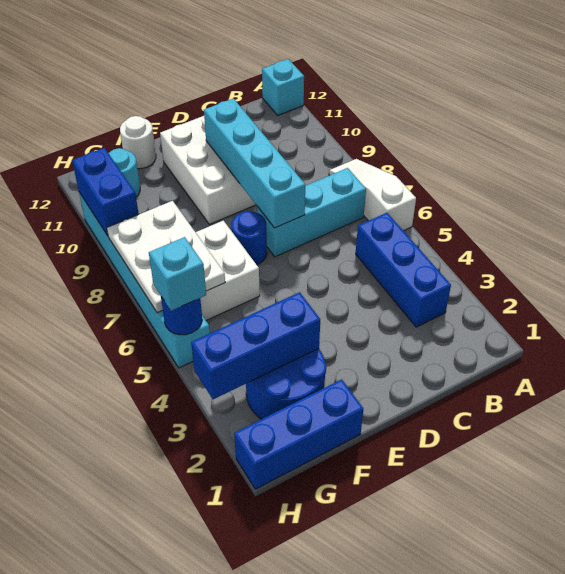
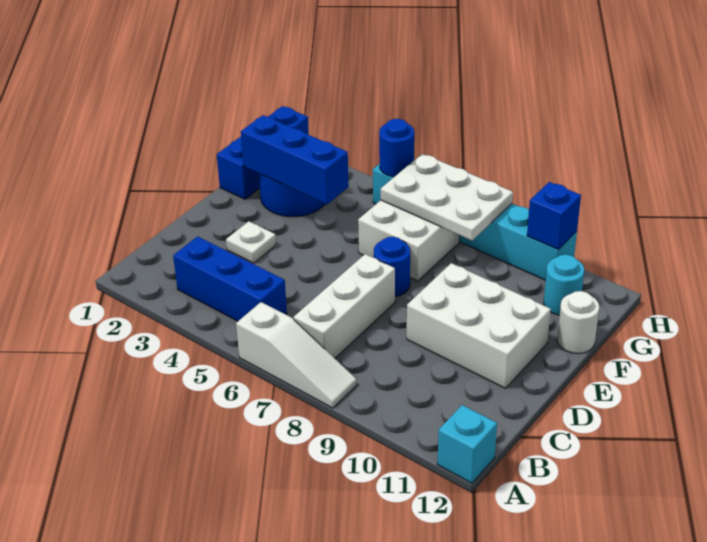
cyan brick B7:D7 level 1 -> white brick B7:D7 level 1
none -> white plate D3 level 1
cyan brick D7:D10 level 2 -> none
blue brick F3:H3 level 2 -> blue brick F2:F4 level 2
cyan brick H5 level 3 -> none
blue brick H9:H10 level 2 -> blue brick H10 level 2

